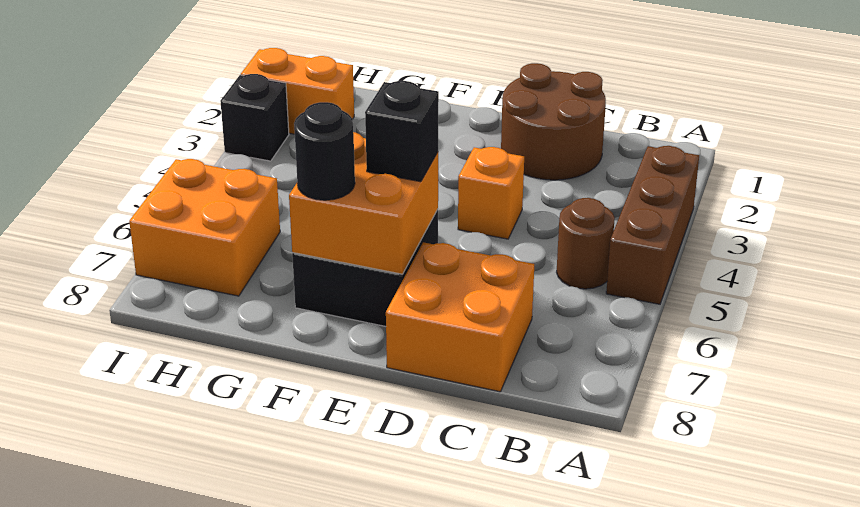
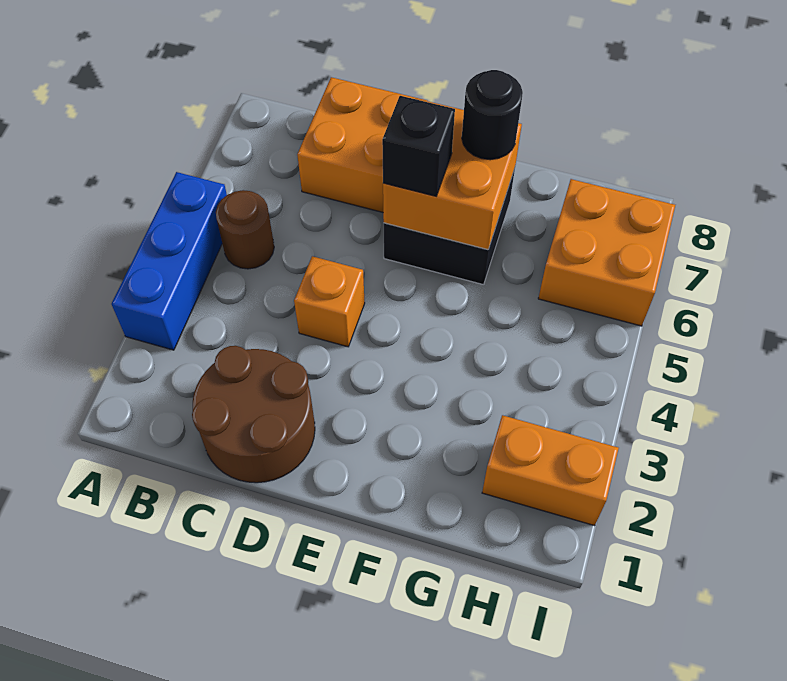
brown brick A3:A5 level 1 -> blue brick A3:A5 level 1
black brick I3 level 1 -> none

